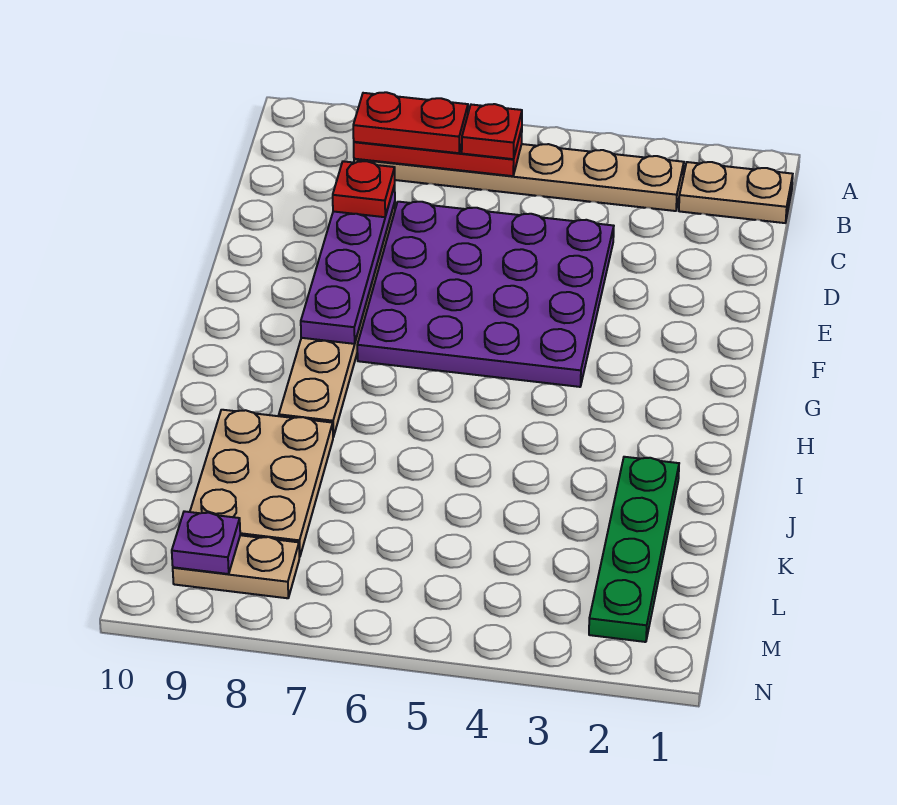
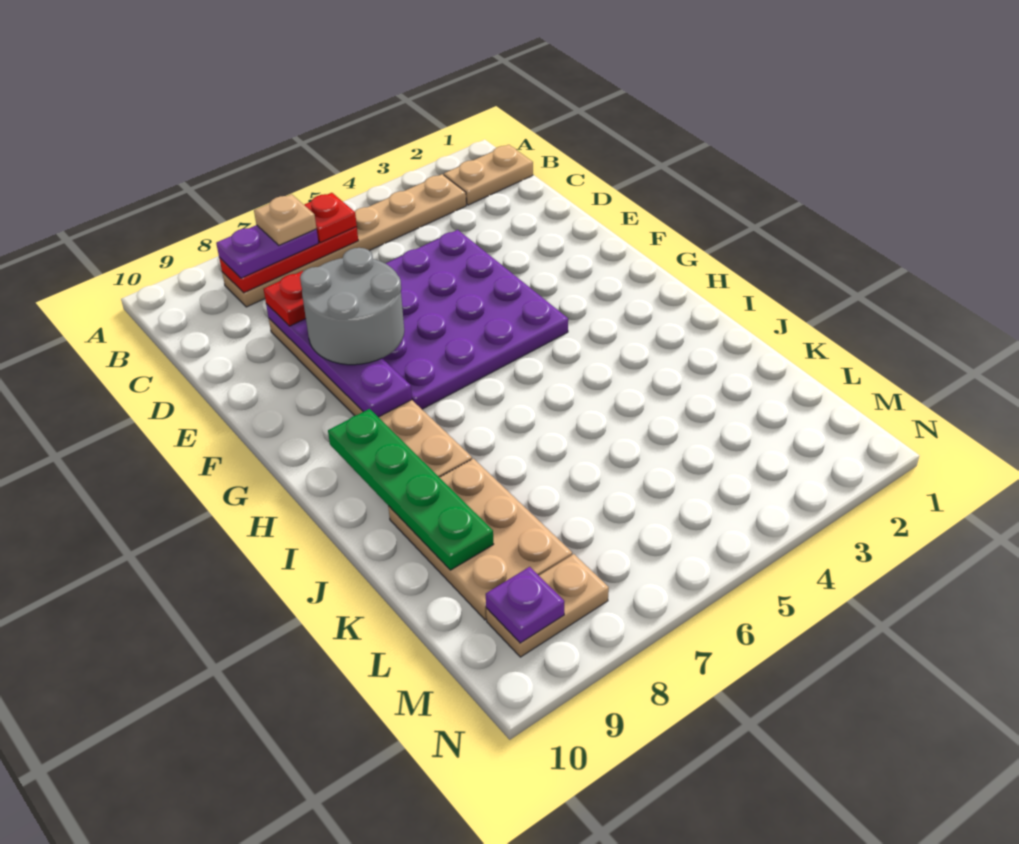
red plate B7:B8 level 3 -> purple plate B7:B8 level 3
none -> tan plate B7 level 4
none -> grey round brick E7:F8 level 3
green plate J2:M2 level 1 -> green plate H9:K9 level 2

